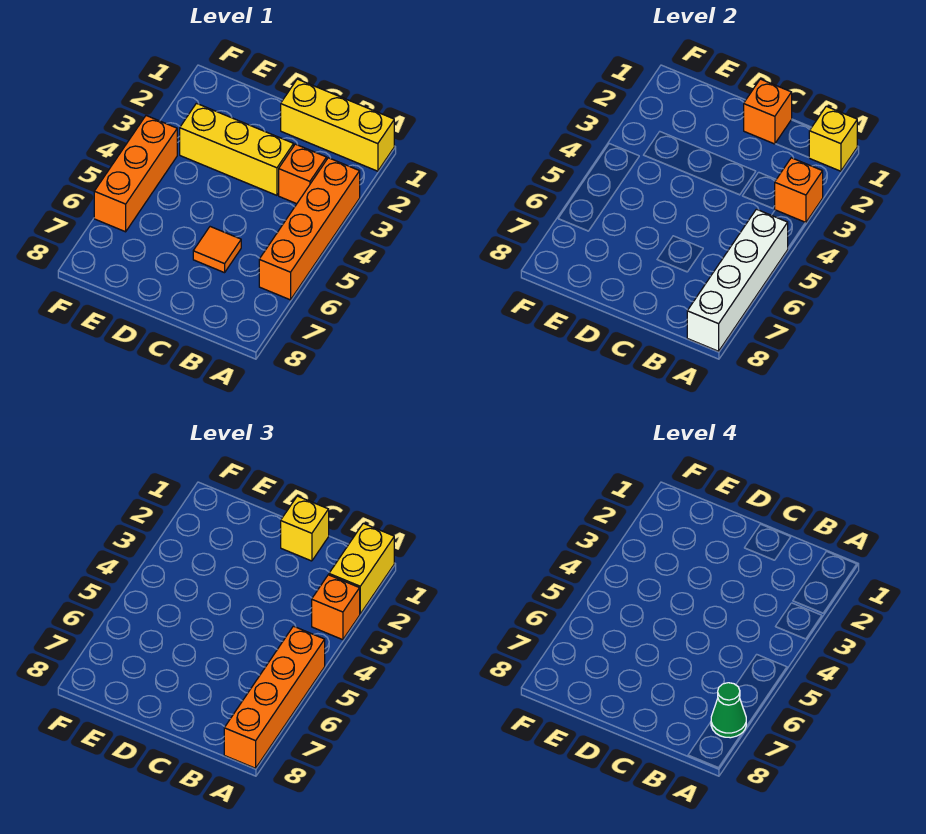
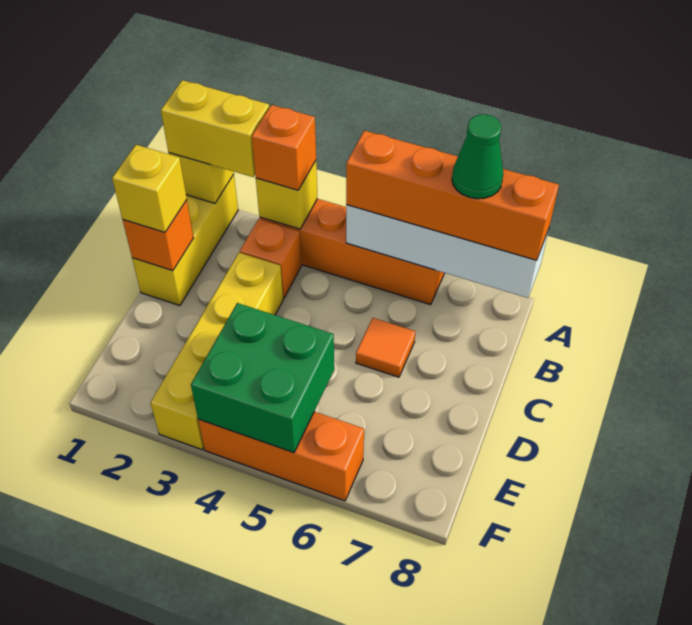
orange brick A3 level 2 -> yellow brick A3 level 2
yellow brick C3:E3 level 1 -> yellow brick C3:F3 level 1
none -> green brick E4:F5 level 2

